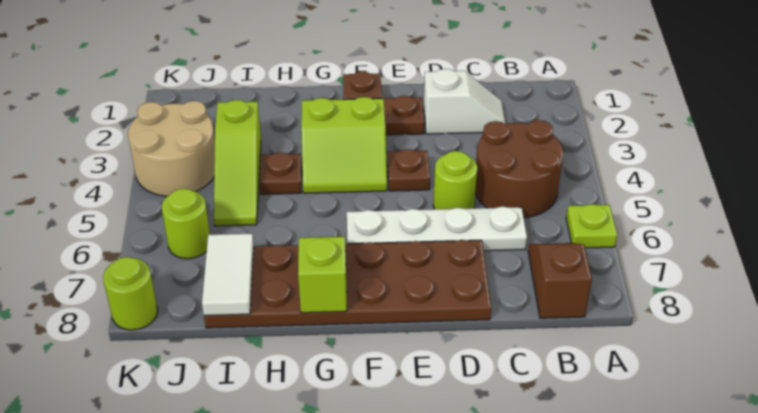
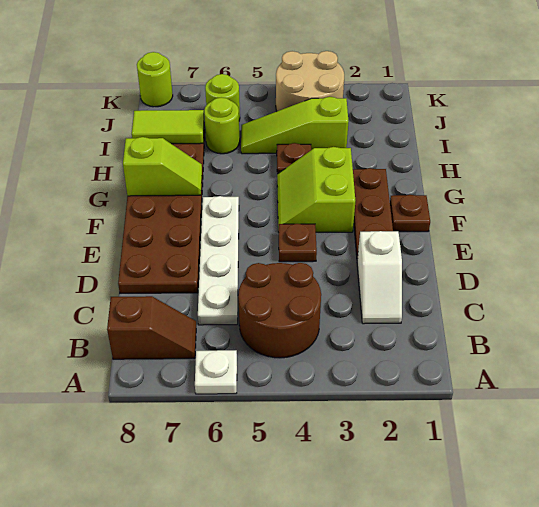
lime plate A6 level 1 -> white plate A6 level 1
lime round brick D5 level 1 -> lime round brick I6 level 1
white tile I7:I8 level 2 -> lime tile I7:I8 level 2

